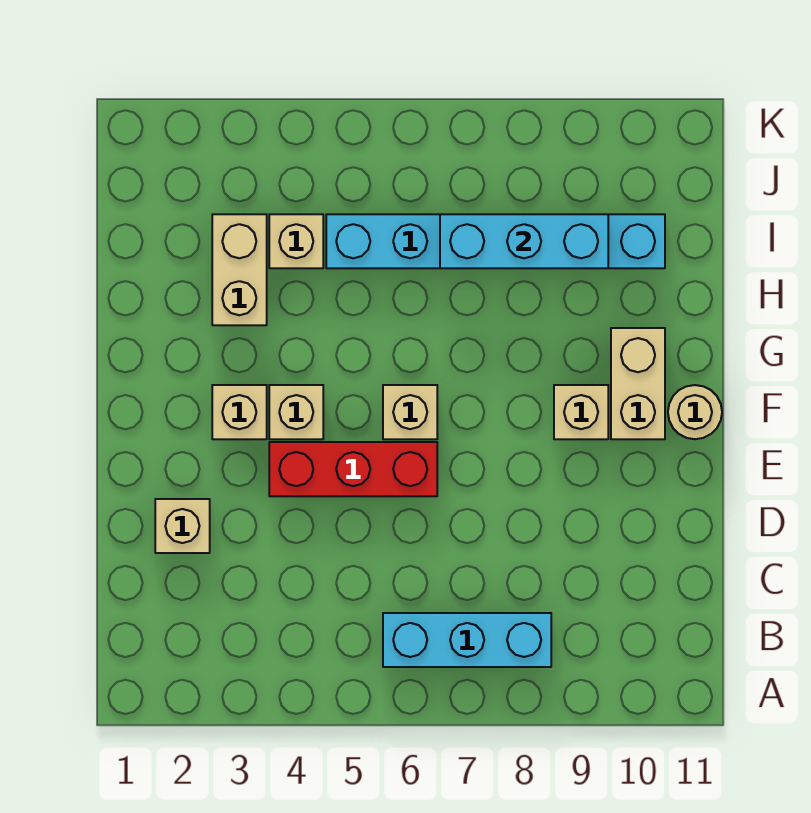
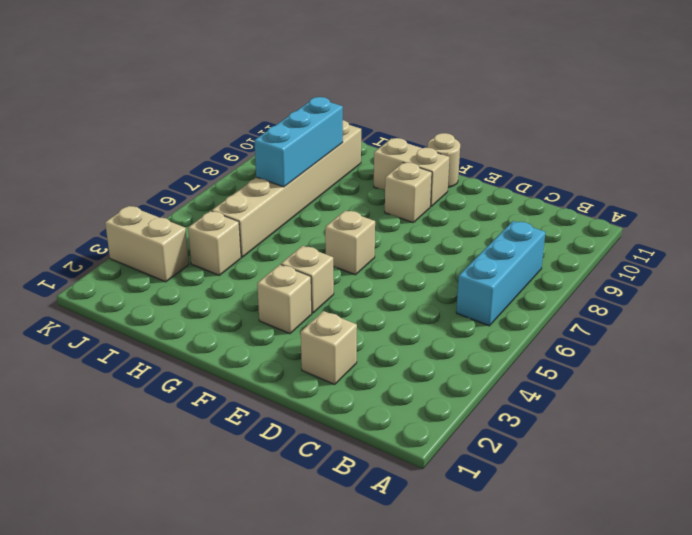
red brick E4:E6 level 1 -> none
tan brick H3:I3 level 1 -> tan brick J3:K3 level 1
cyan brick I5:I10 level 1 -> tan brick I5:I10 level 1

